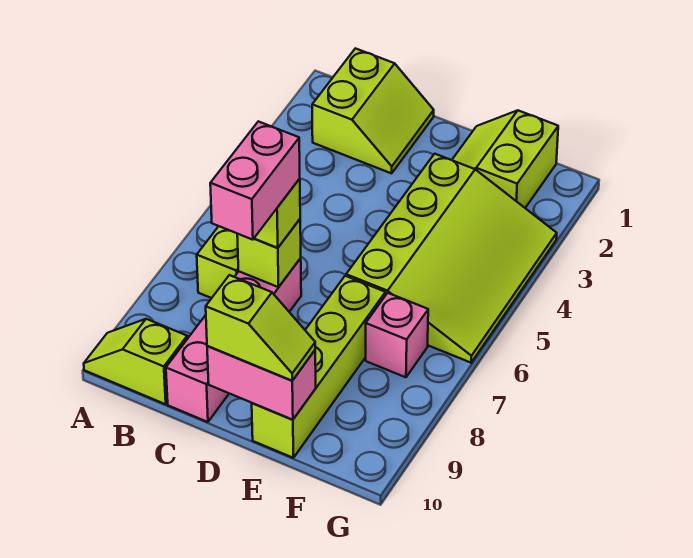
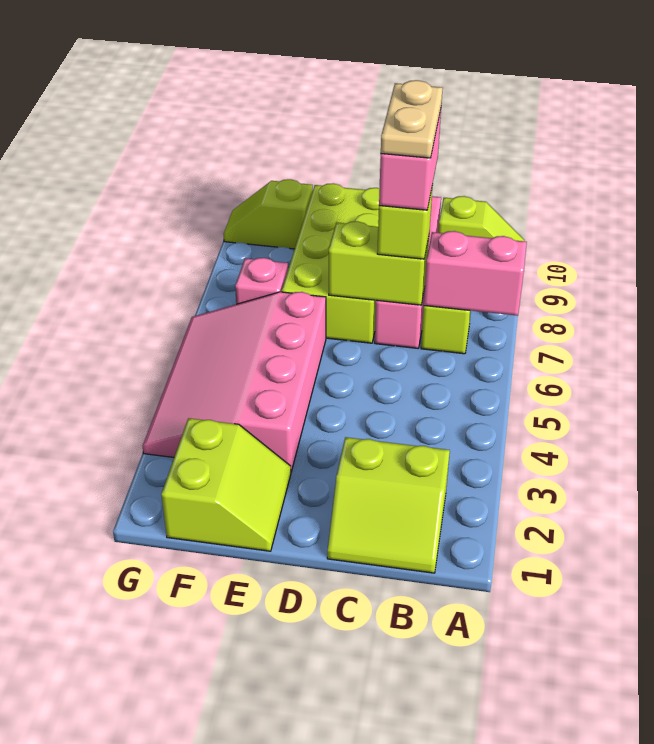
lime slope B1:C2 level 1 top B -> lime slope B1:C2 level 1 top 2
lime brick C7 level 2 -> lime brick C7:D7 level 2
none -> tan plate C7:C8 level 5
pink brick D10:E10 level 2 -> pink brick A7:B7 level 2
lime slope D10:E10 level 3 top D -> lime slope F10:G10 level 1 top F
lime slope E3:G6 level 1 top E -> pink slope E3:G6 level 1 top E
lime brick E7:E10 level 1 -> lime brick D7:E10 level 1

